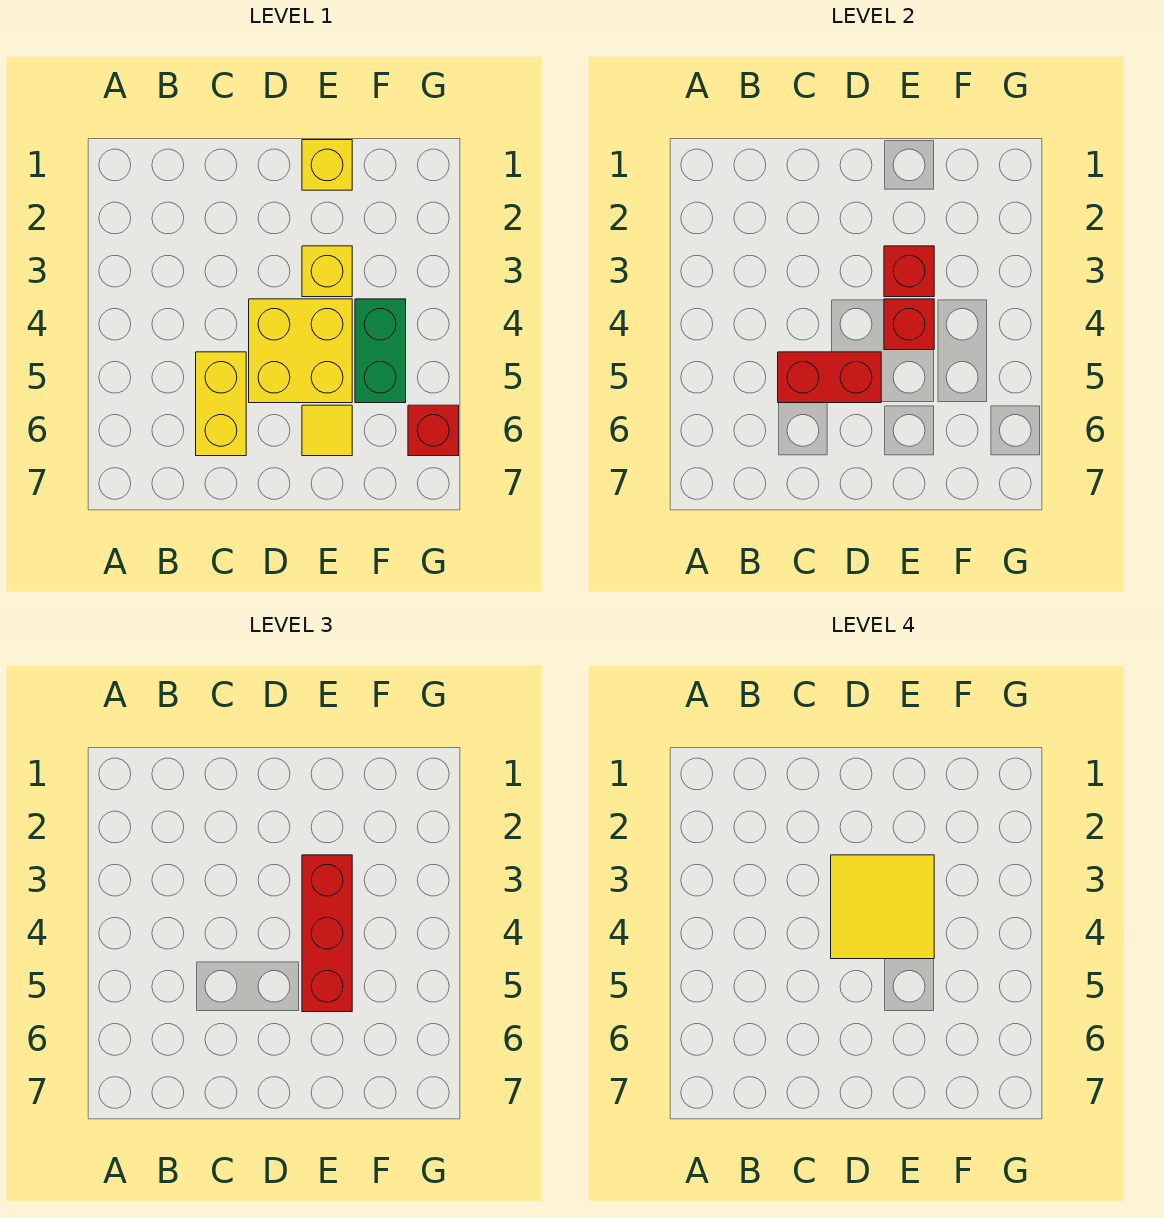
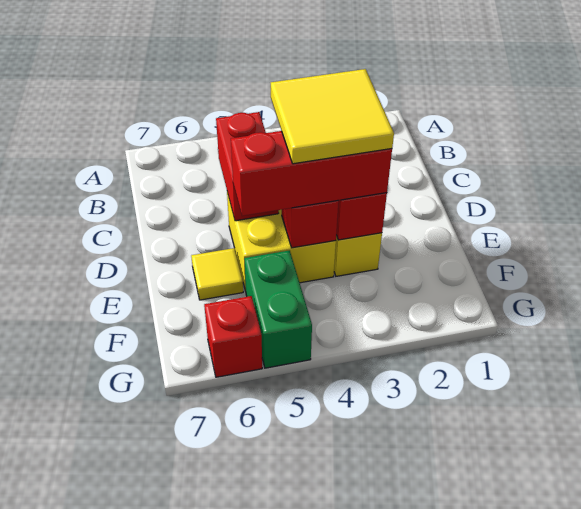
yellow brick C5:C6 level 1 -> none
yellow brick E1 level 1 -> none
green brick F4:F5 level 1 -> green brick F5:G5 level 1

